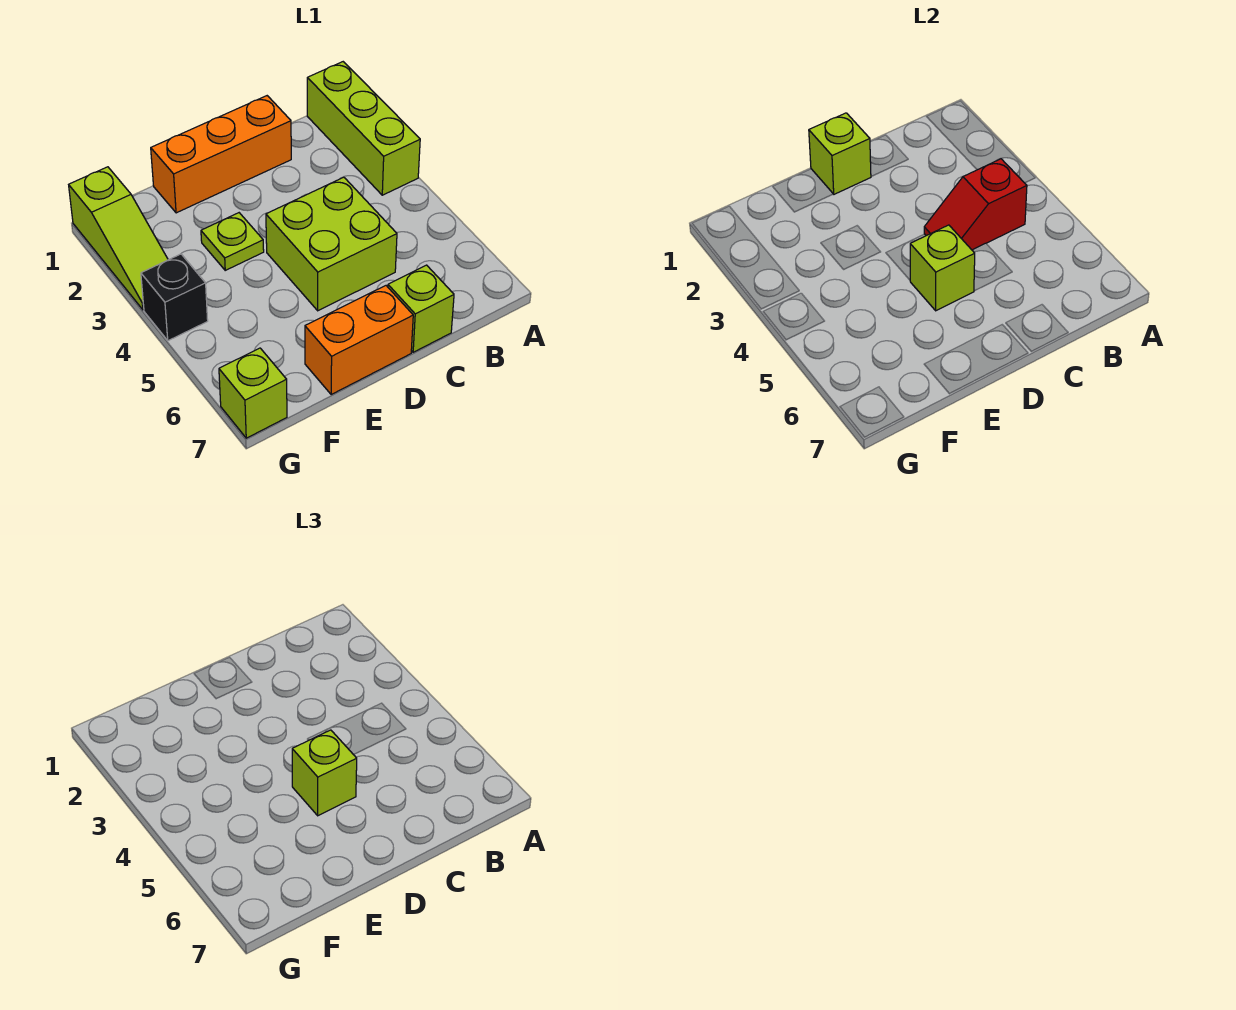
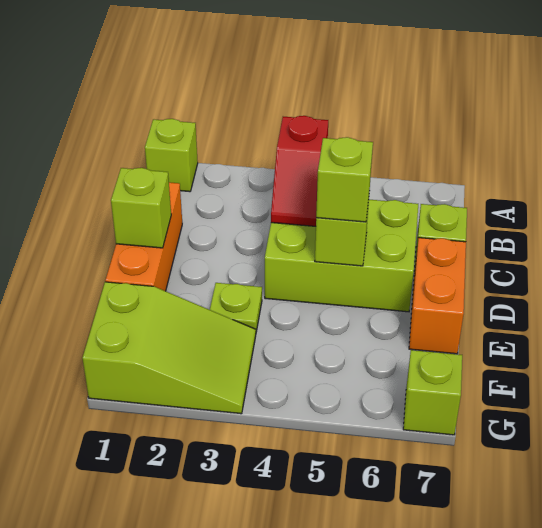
lime brick A1:A3 level 1 -> lime brick A1 level 1
lime brick C4:D5 level 1 -> lime brick C4:D6 level 1
lime slope G1:G3 level 1 top 1 -> lime slope F1:G3 level 1 top 1
black brick G4 level 1 -> none

